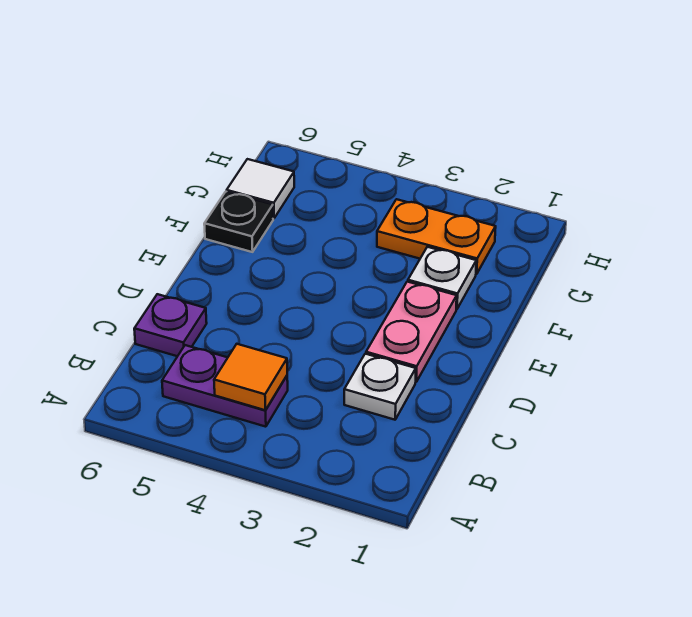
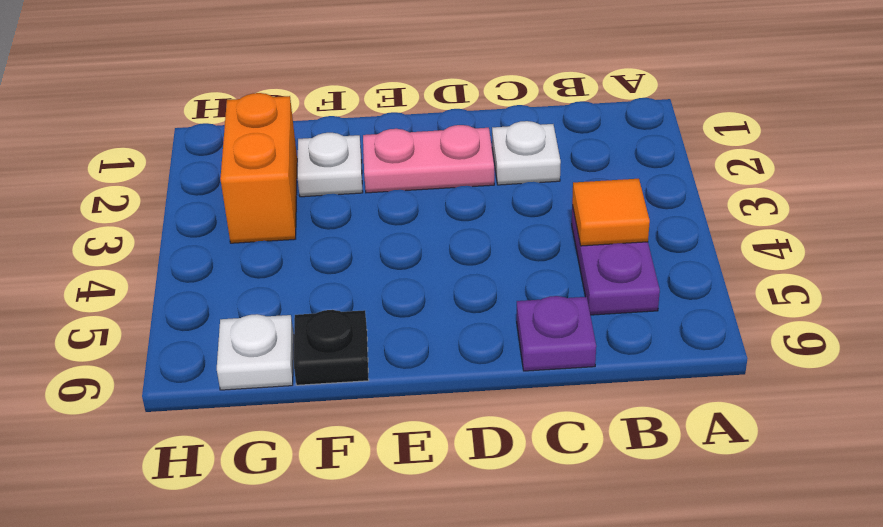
orange plate G2:G3 level 1 -> orange brick G2:G3 level 1
white tile G6 level 1 -> white plate G6 level 1

